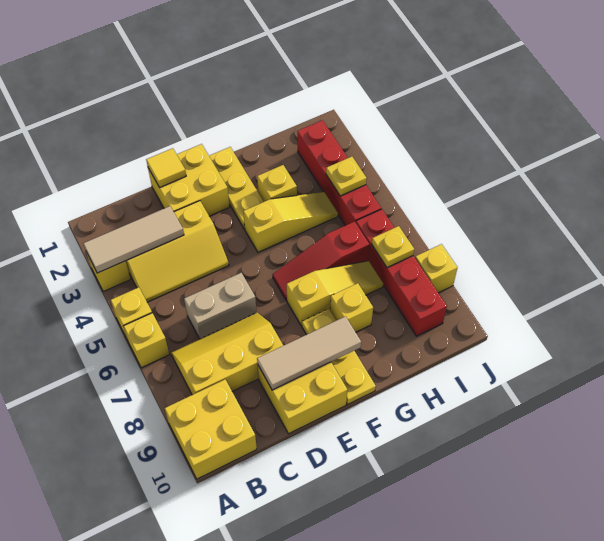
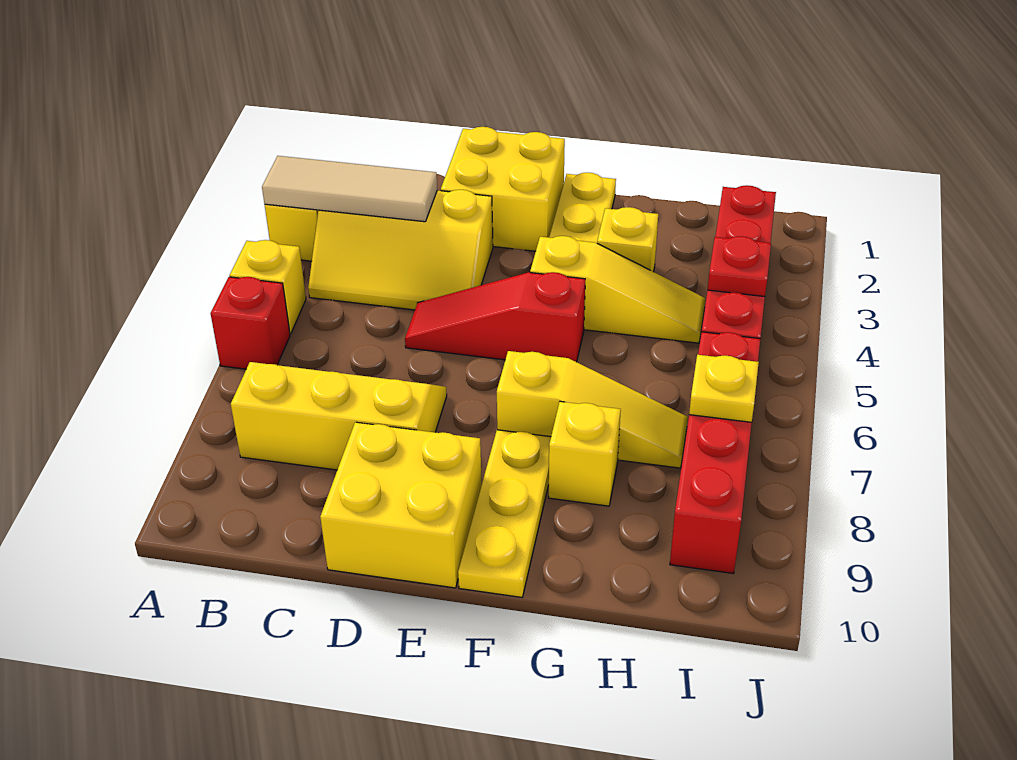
yellow brick A6 level 1 -> red brick A6 level 1
yellow brick A9:B10 level 1 -> none
tan brick C6:D6 level 1 -> none
yellow tile D1 level 2 -> none
tan tile D9:F9 level 2 -> none
red slope F6:H6 level 1 top H -> red slope D5:F5 level 1 top F
yellow plate I4 level 2 -> red plate I4 level 2
yellow brick J8 level 1 -> none

